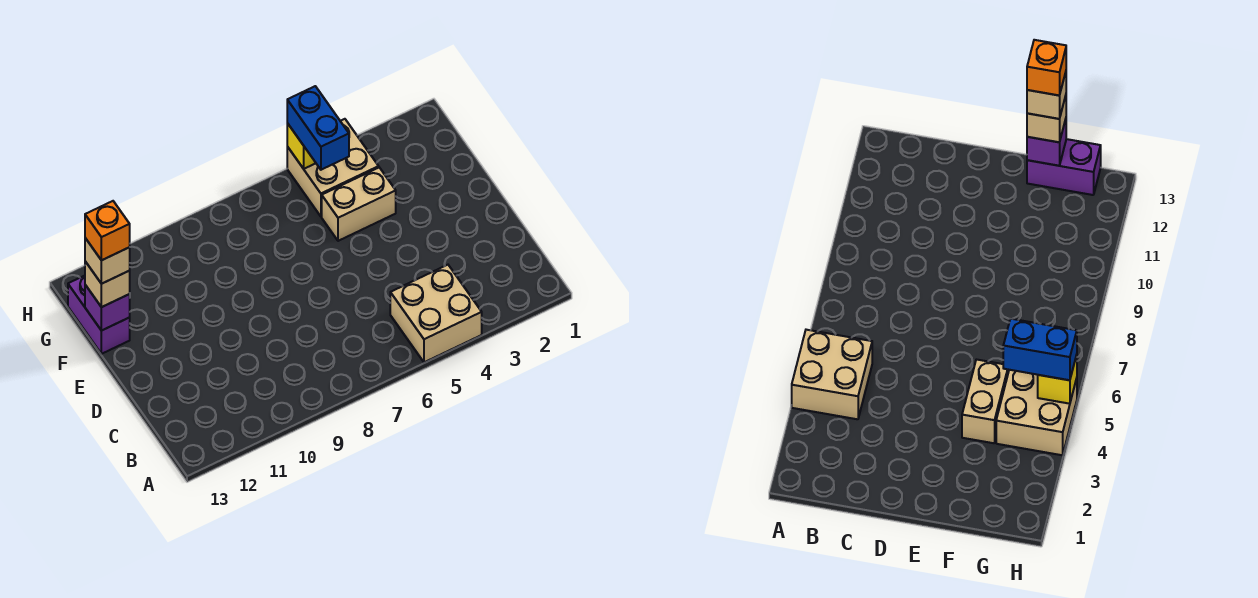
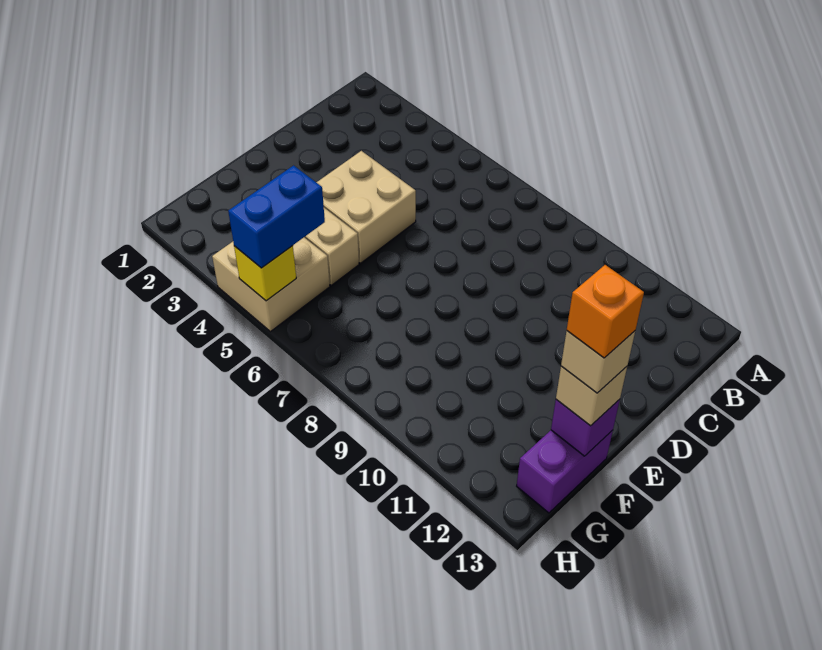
tan brick A4:B5 level 1 -> tan brick D4:E5 level 1

